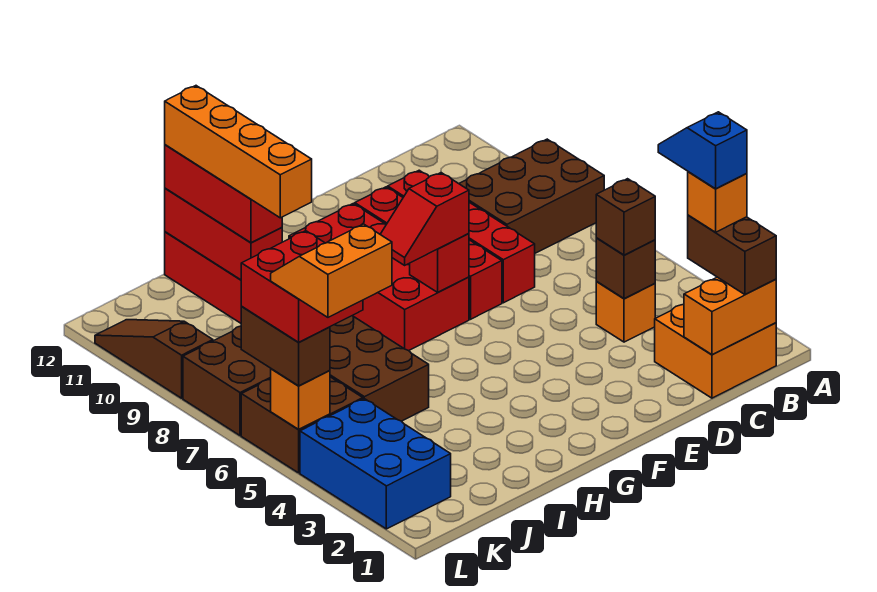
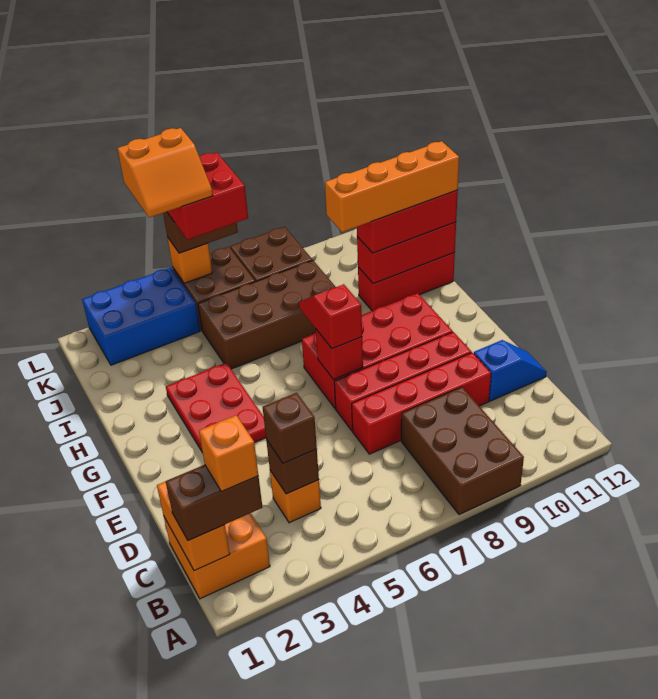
blue slope B2:B3 level 5 top 2 -> blue slope D11:D12 level 1 top 11
none -> red plate F3:H4 level 1
orange slope K4:L5 level 5 top 4 -> orange slope K4:L5 level 5 top L
brown slope L9:L11 level 1 top 9 -> none

